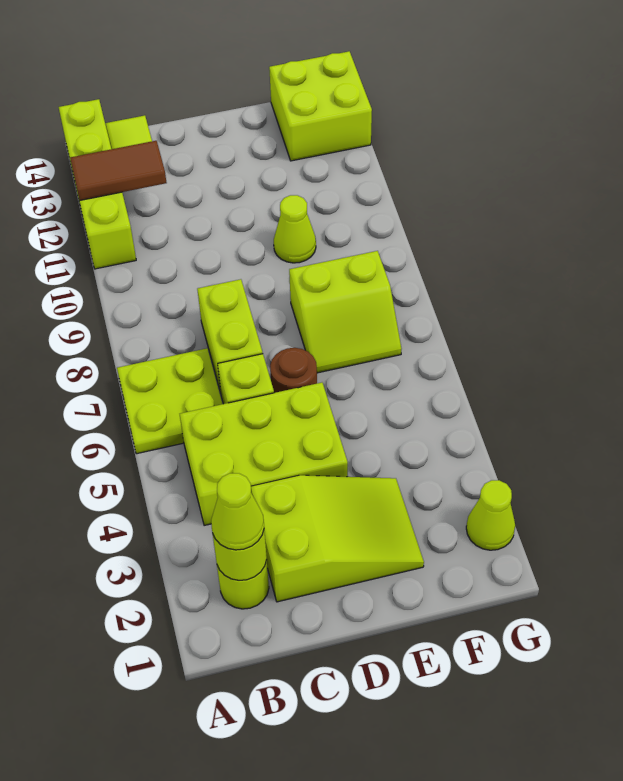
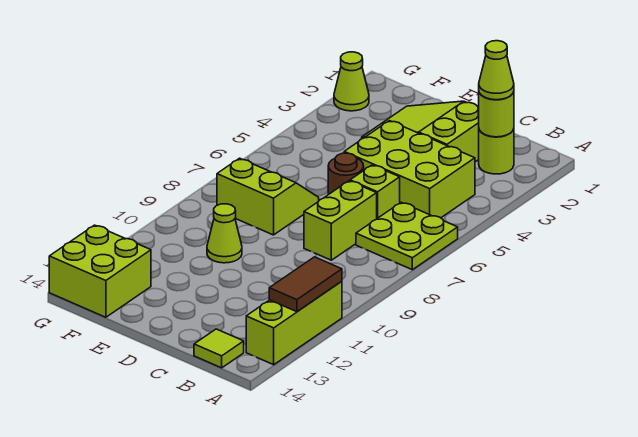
lime brick A11:A14 level 1 -> lime brick A11:A13 level 1
brown tile A12:B12 level 2 -> brown tile A11:A12 level 2

